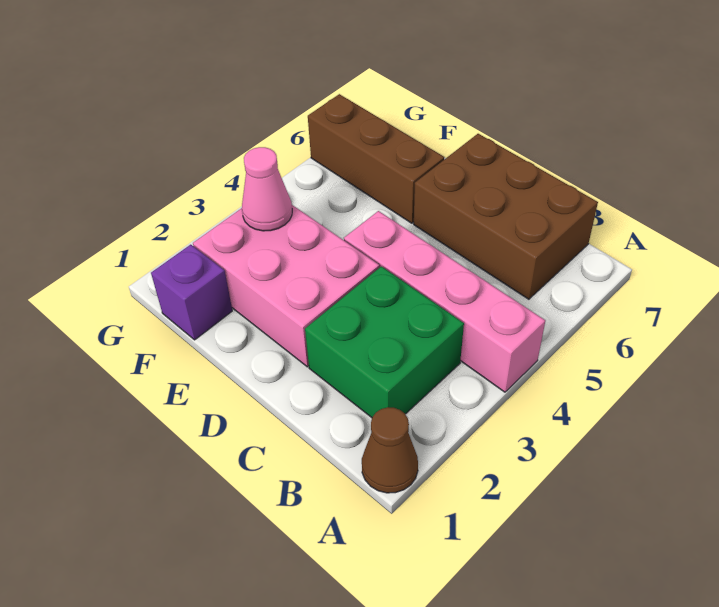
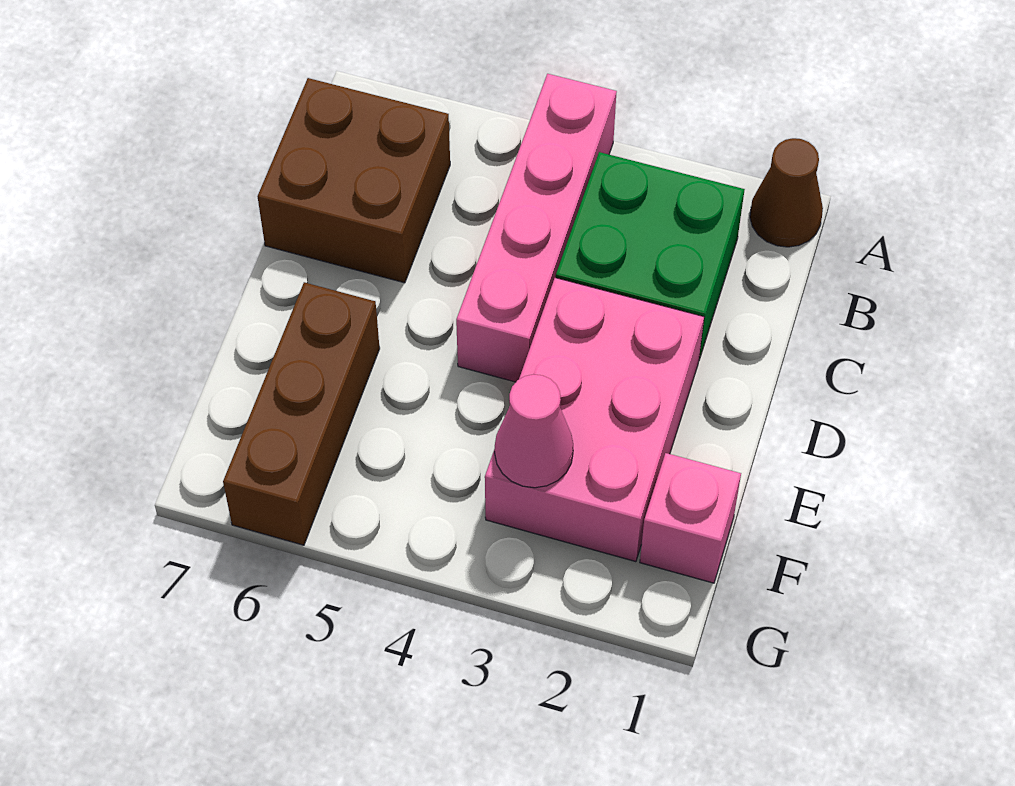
brown brick B6:D7 level 1 -> brown brick B6:C7 level 1
purple brick F1 level 1 -> pink brick F1 level 1

